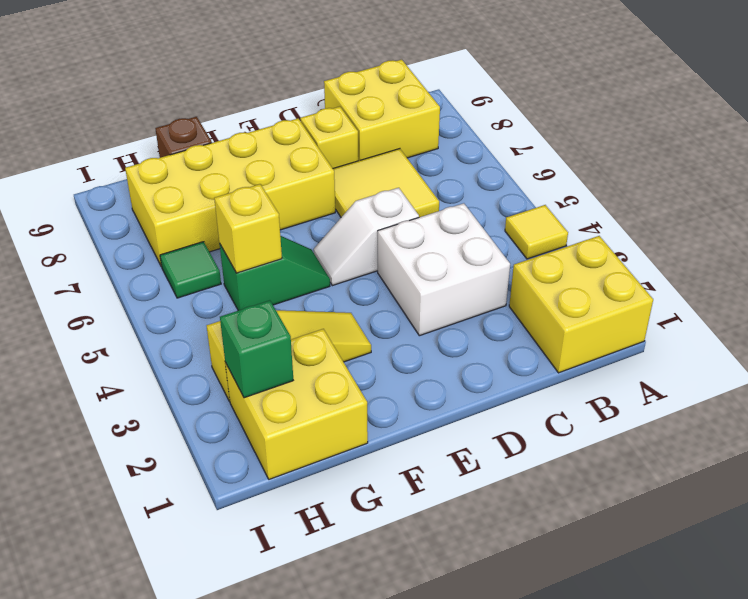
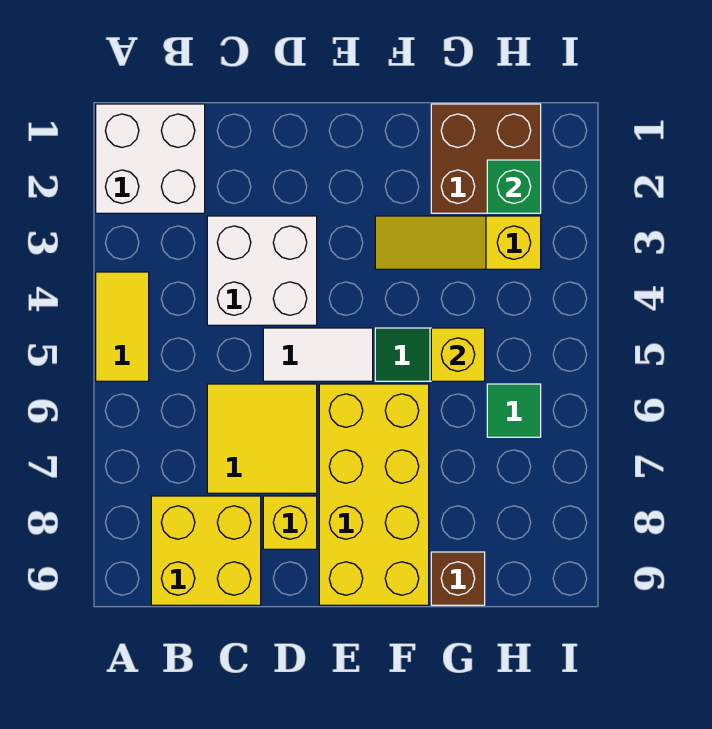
yellow brick A1:B2 level 1 -> white brick A1:B2 level 1
yellow tile A4 level 1 -> yellow tile A4:A5 level 1
white slope D5:E5 level 1 top D -> white tile D5:E5 level 1
yellow brick E7:H8 level 1 -> yellow brick E6:F9 level 1
yellow brick G1:H2 level 1 -> brown brick G1:H2 level 1

